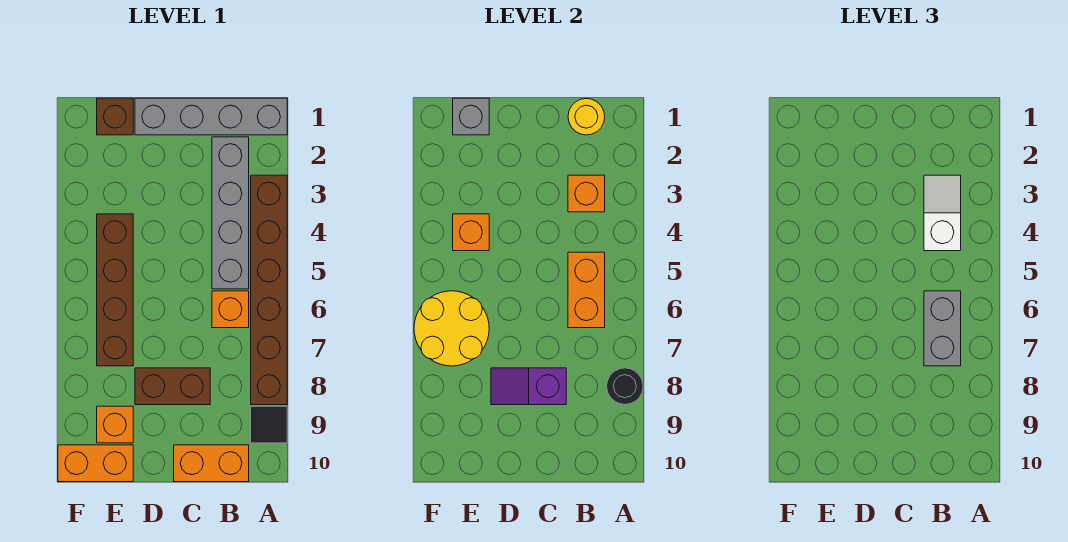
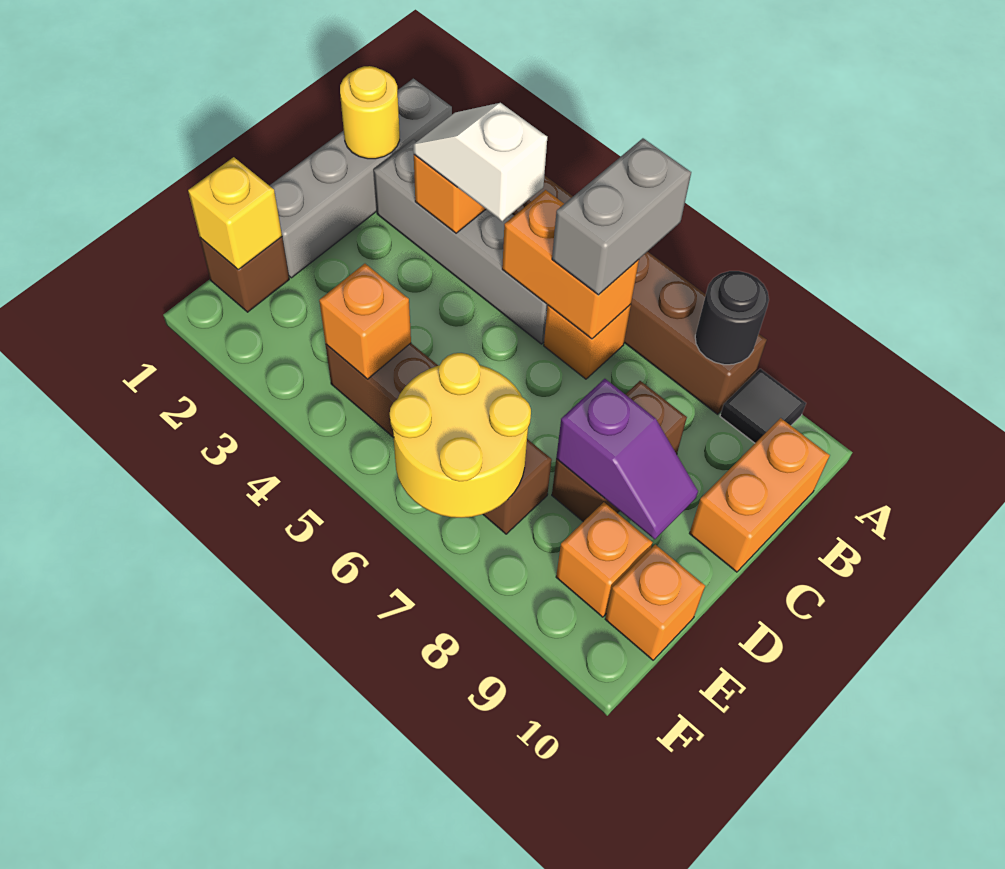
grey brick B6:B7 level 3 -> grey brick A6:B6 level 3
purple slope C8:D8 level 2 top C -> purple slope D8:D9 level 2 top 8
grey brick E1 level 2 -> yellow brick E1 level 2
orange brick E10:F10 level 1 -> orange brick E10 level 1

